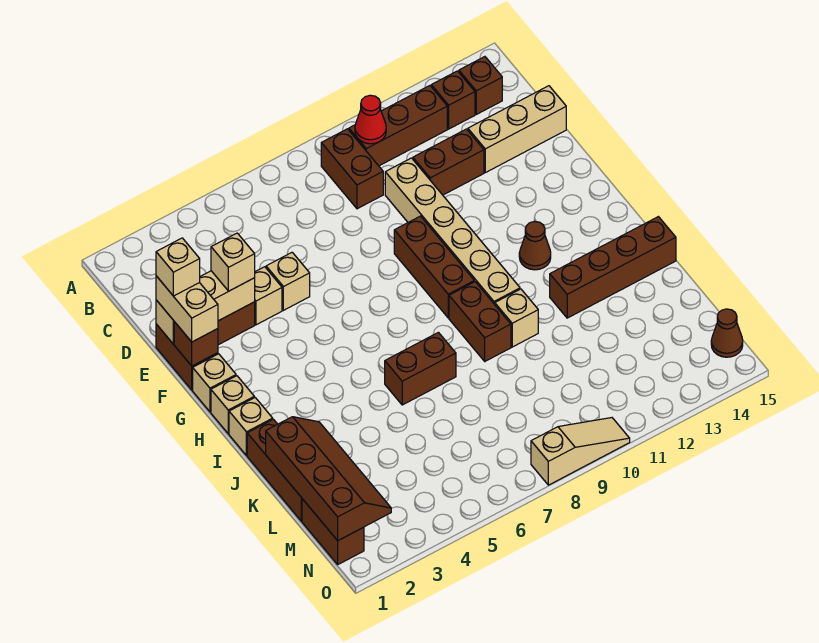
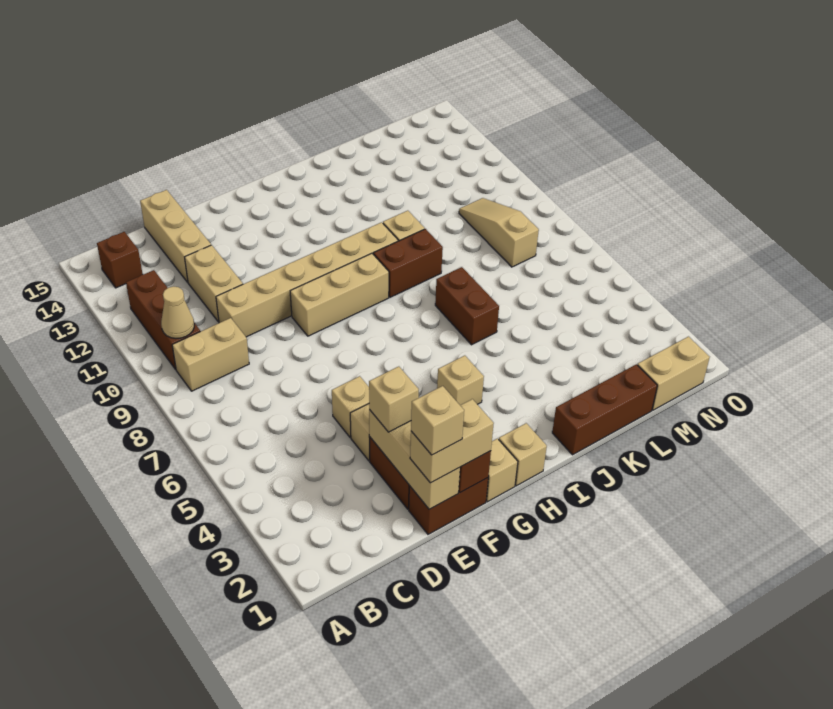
brown brick B9:C9 level 1 -> tan brick B9:C9 level 1
red cone B10 level 2 -> tan cone B10 level 2
brown brick B13 level 1 -> none
brown brick D11:D12 level 1 -> tan brick D11:D12 level 1
brown brick F9:H9 level 1 -> tan brick F9:H9 level 1
brown cone H12 level 1 -> none
tan brick I1 level 1 -> tan brick H4 level 1
brown brick J12:J15 level 1 -> none
brown slope K1:N2 level 2 top 1 -> none
brown brick M1:N1 level 1 -> tan brick M1:N1 level 1
brown cone N15 level 1 -> none
tan slope O8:O10 level 1 top 8 -> tan slope M8:M10 level 1 top 8

